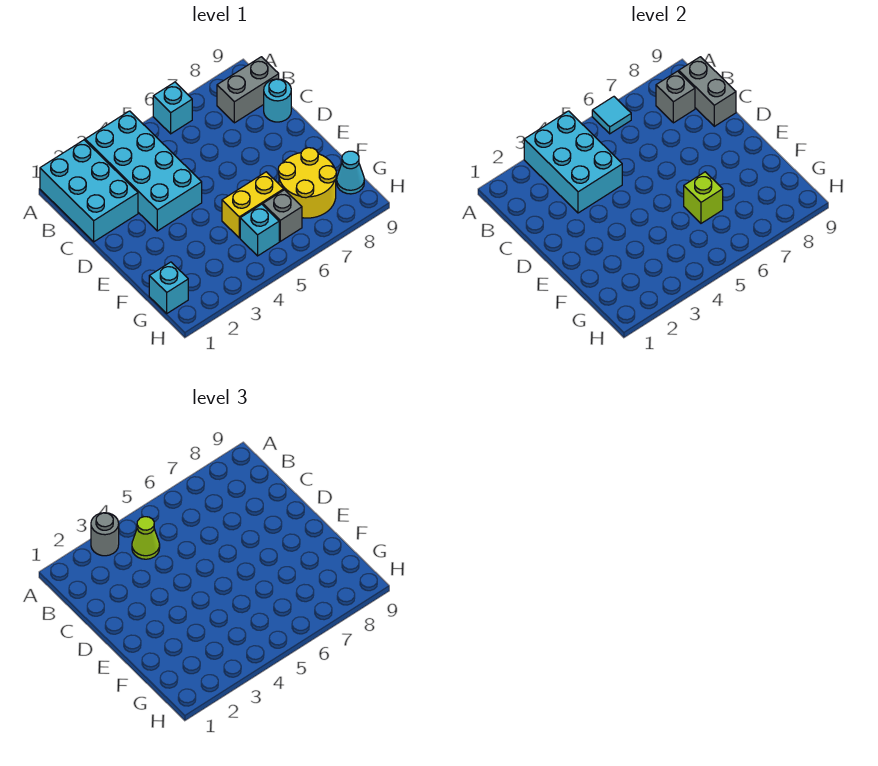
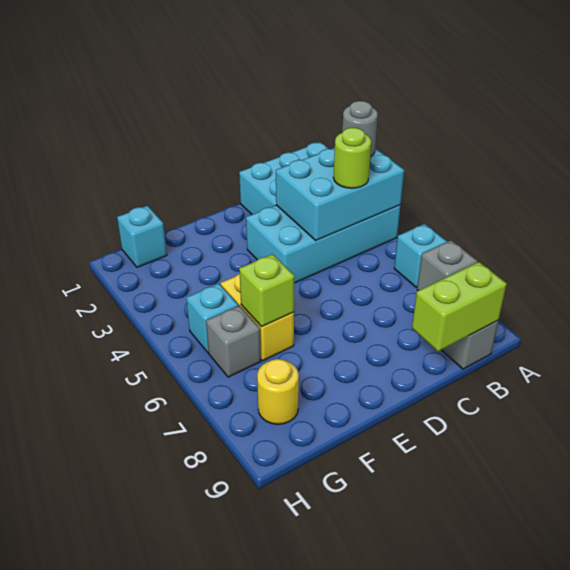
cyan tile A6 level 2 -> none
lime cone B4 level 3 -> lime round brick B4 level 3
grey brick B9:C9 level 2 -> lime brick B9:C9 level 2
cyan round brick C9 level 1 -> none
yellow round brick F7:G8 level 1 -> yellow round brick G8 level 1
cyan cone G9 level 1 -> none

